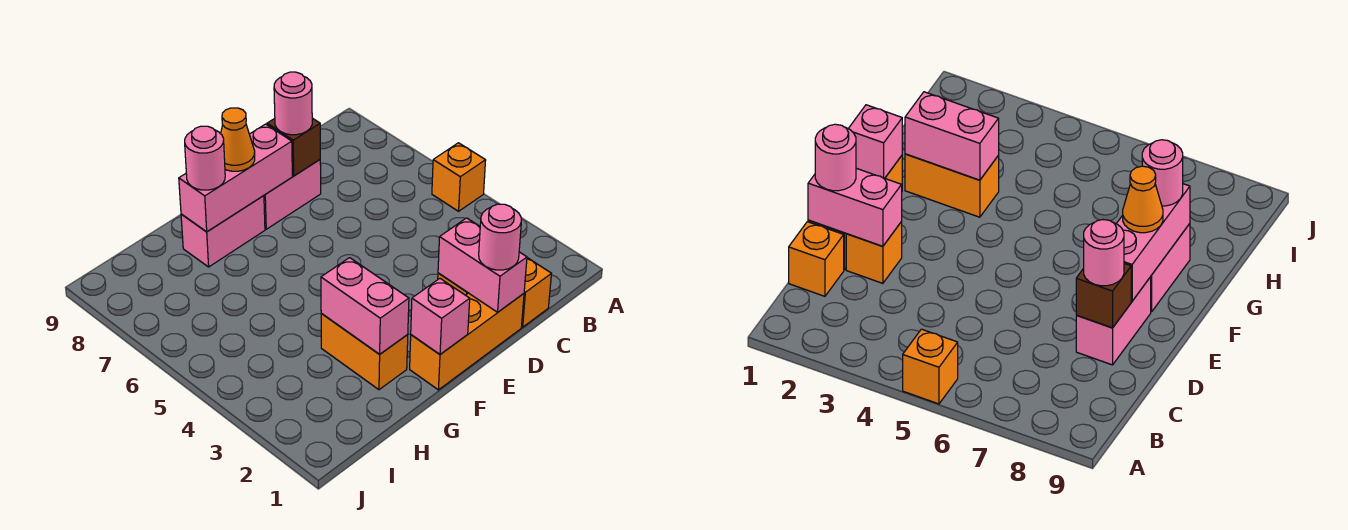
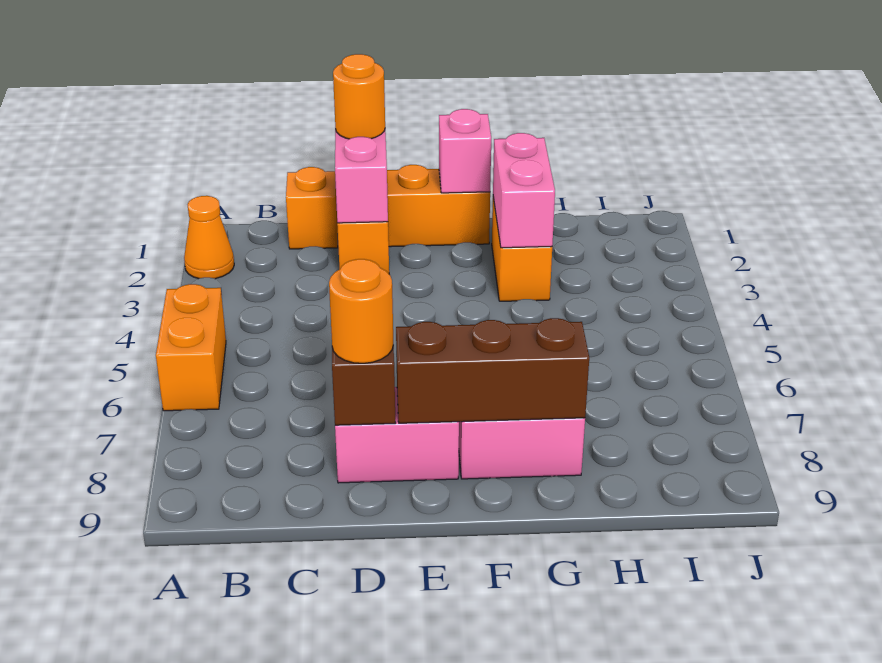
orange brick A5 level 1 -> orange brick A5:A6 level 1
pink round brick D1 level 3 -> orange round brick D1 level 3
pink round brick D8 level 3 -> orange round brick D8 level 3
pink brick E8:G8 level 2 -> brown brick E8:G8 level 2
orange cone F8 level 3 -> orange cone A2 level 1
pink round brick G8 level 3 -> none

